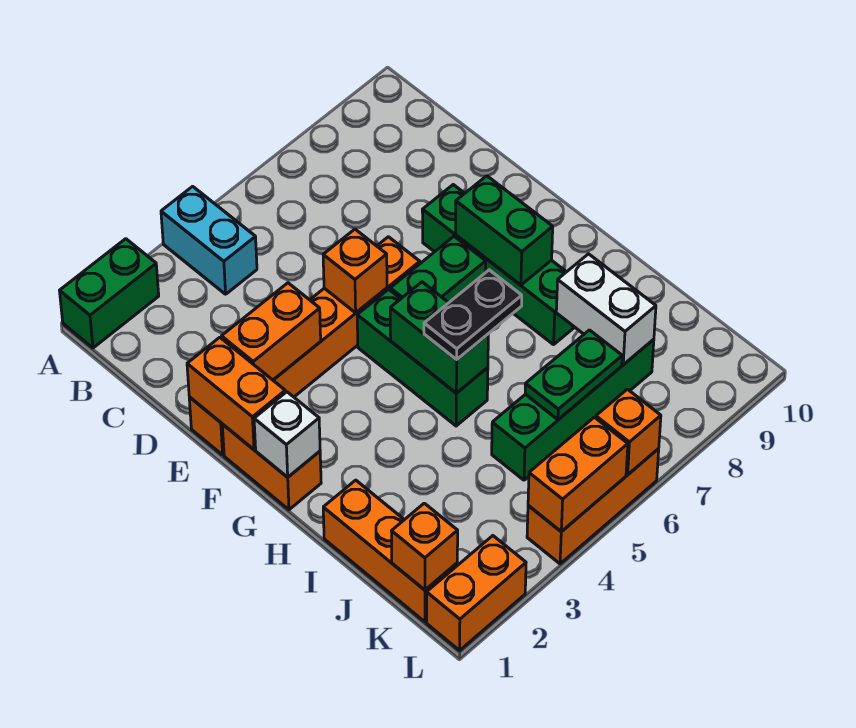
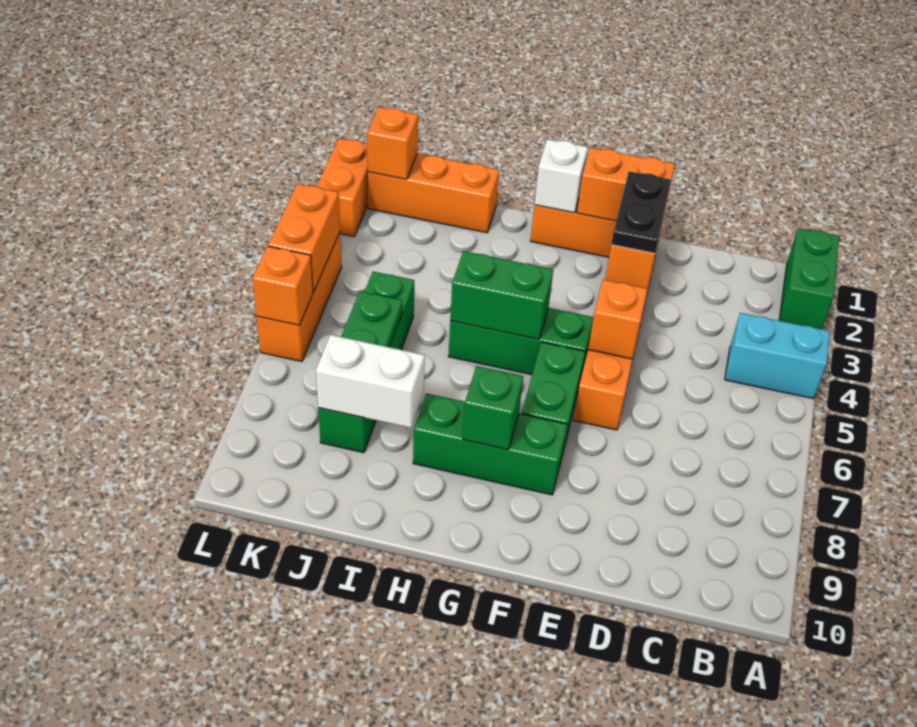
green brick E8:H8 level 1 -> green brick F8:H8 level 1
green brick F8:G8 level 2 -> green brick G8 level 2
black plate H5:H6 level 3 -> black plate E2:E3 level 3

